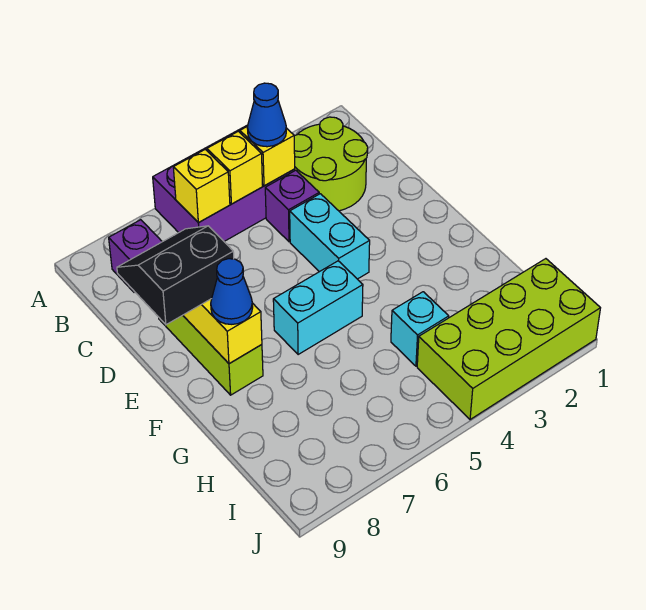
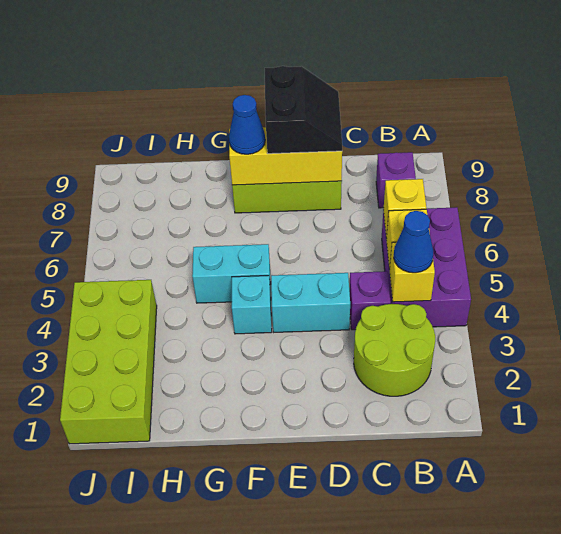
cyan brick F5:F6 level 1 -> cyan brick F5:G5 level 1
cyan brick H4 level 1 -> cyan brick F4 level 1

